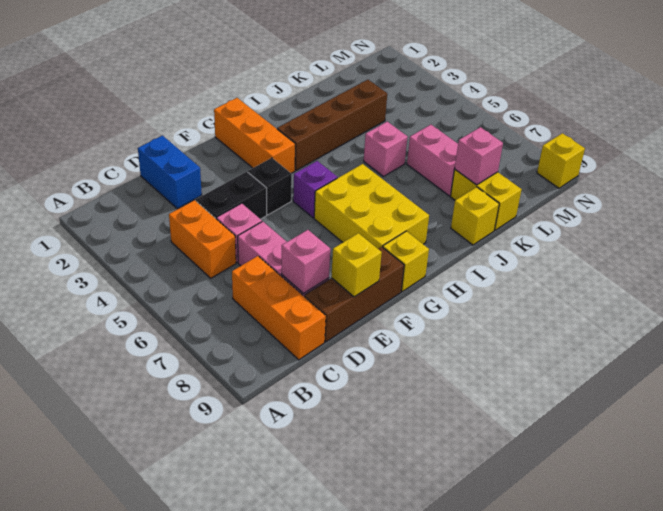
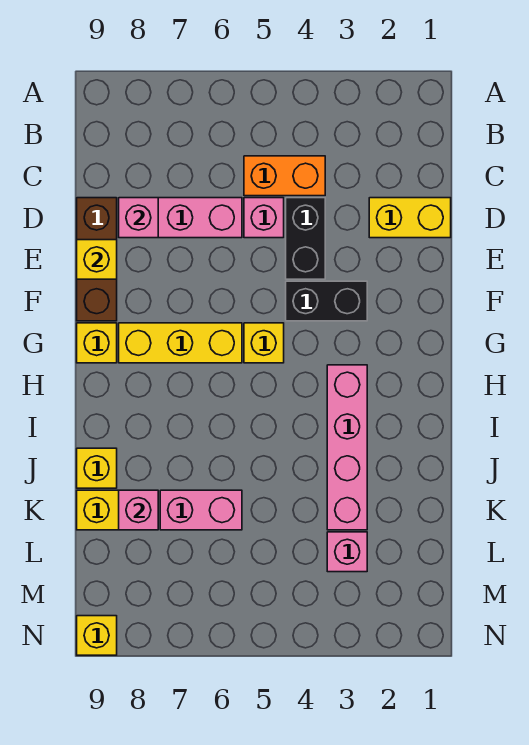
orange brick C7:C9 level 1 -> none
blue brick D1:D2 level 1 -> yellow brick D1:D2 level 1
black brick F4 level 1 -> black brick F3:F4 level 1
orange brick G1:G3 level 1 -> none
purple brick G5 level 1 -> yellow brick G5 level 1
yellow brick G6:H8 level 1 -> yellow brick G6:G8 level 1
brown brick H3:K3 level 1 -> pink brick H3:K3 level 1
pink brick J5 level 1 -> pink brick L3 level 1

